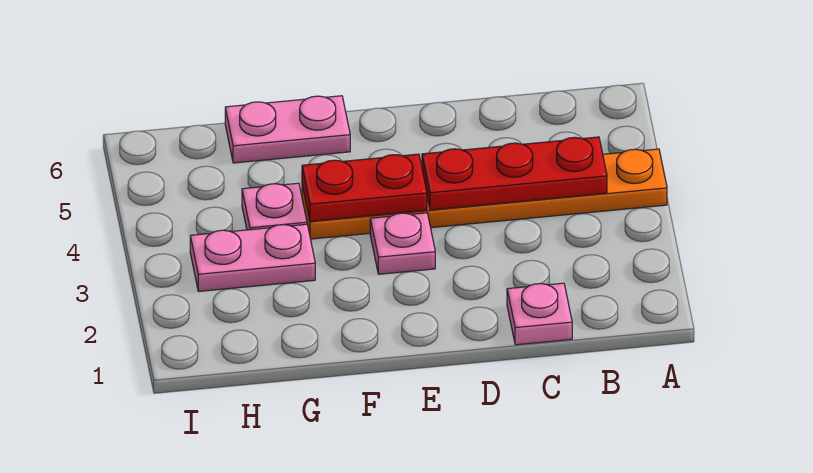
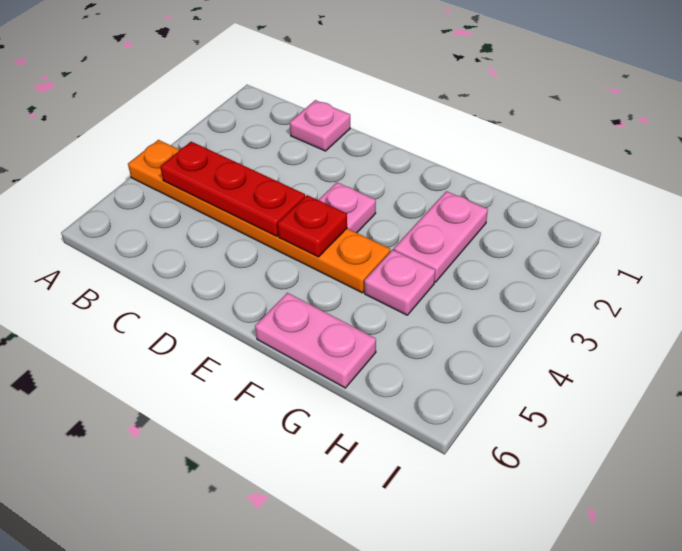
red plate E4:F4 level 2 -> red plate E4 level 2
pink plate G3:H3 level 1 -> pink plate G2:G3 level 1

